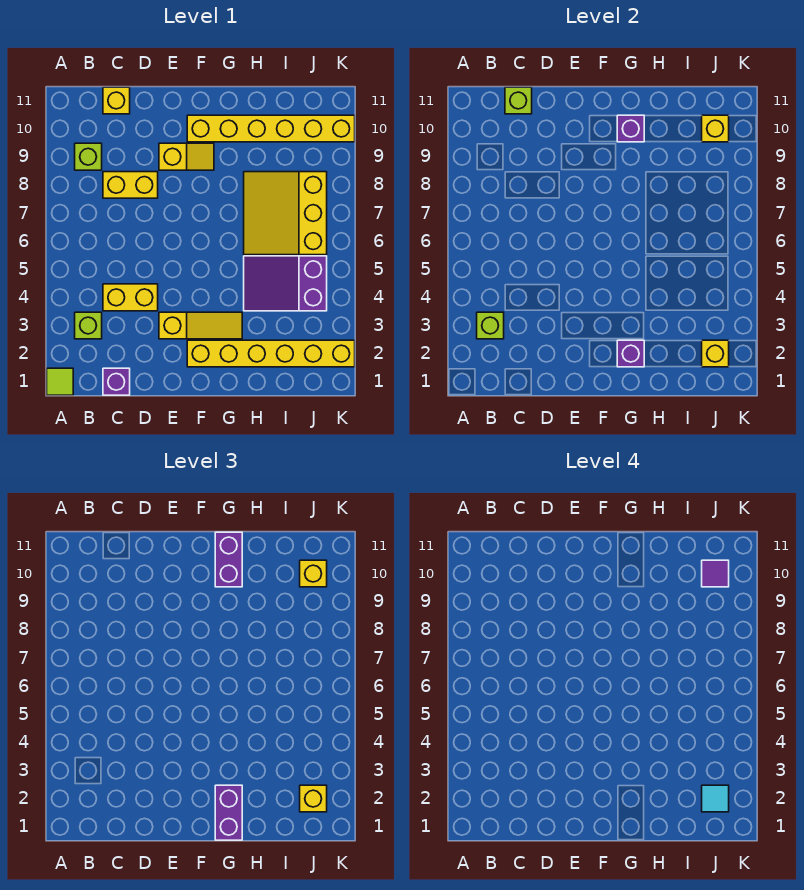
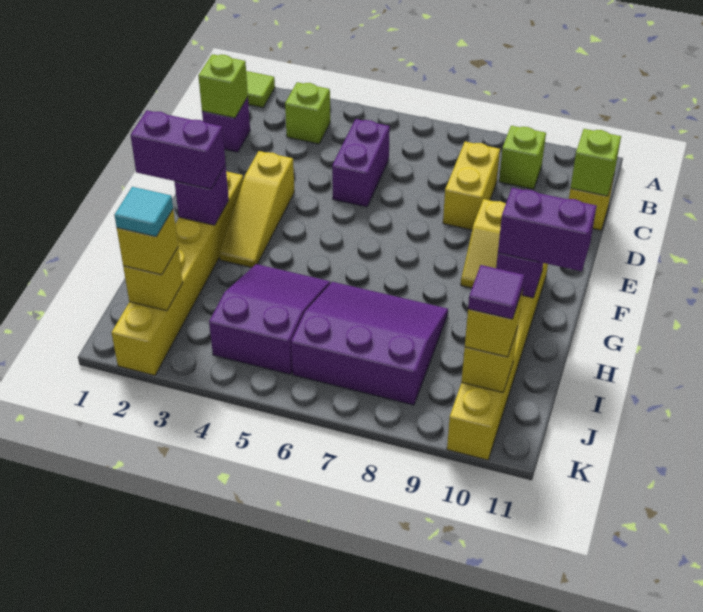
lime brick B3 level 2 -> lime brick C1 level 2
yellow brick C4:D4 level 1 -> none
none -> purple brick C5:D5 level 1
yellow slope H6:J8 level 1 top J -> purple slope H6:J8 level 1 top J

